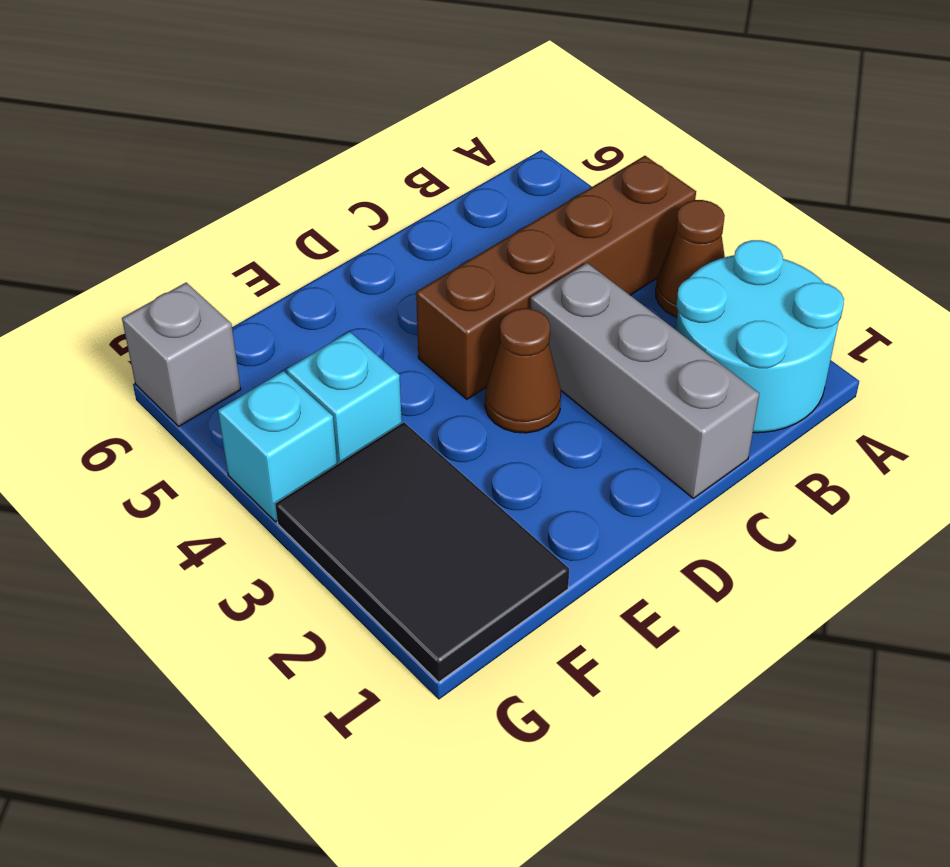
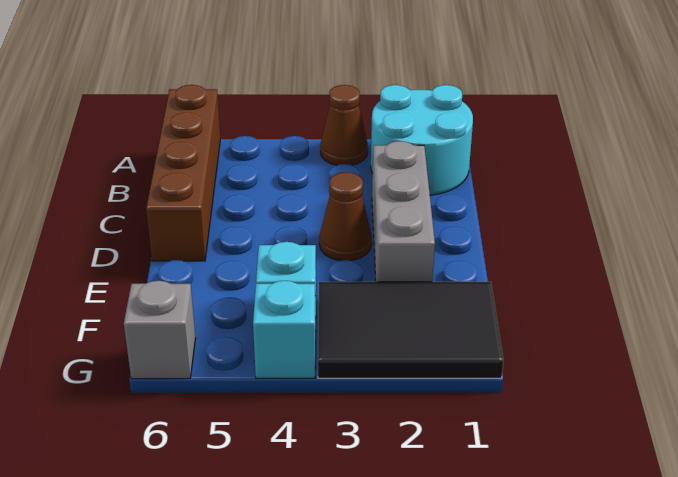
brown brick A4:D4 level 1 -> brown brick A6:D6 level 1
grey brick C1:C3 level 1 -> grey brick C2:E2 level 1

